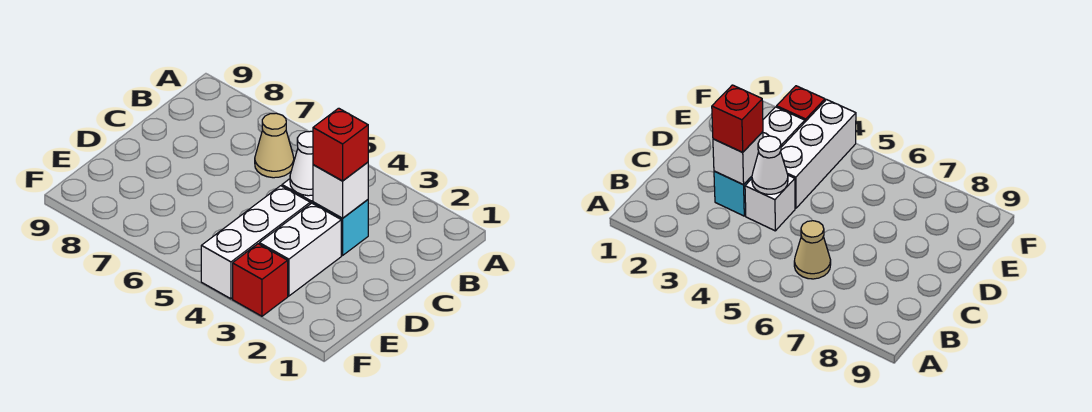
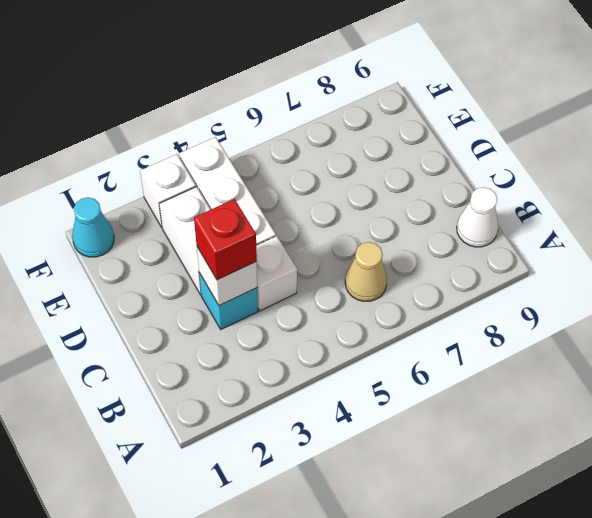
white cone C4 level 2 -> white cone B9 level 1
none -> cyan cone F1 level 1
red brick F3 level 1 -> white brick F3 level 1

